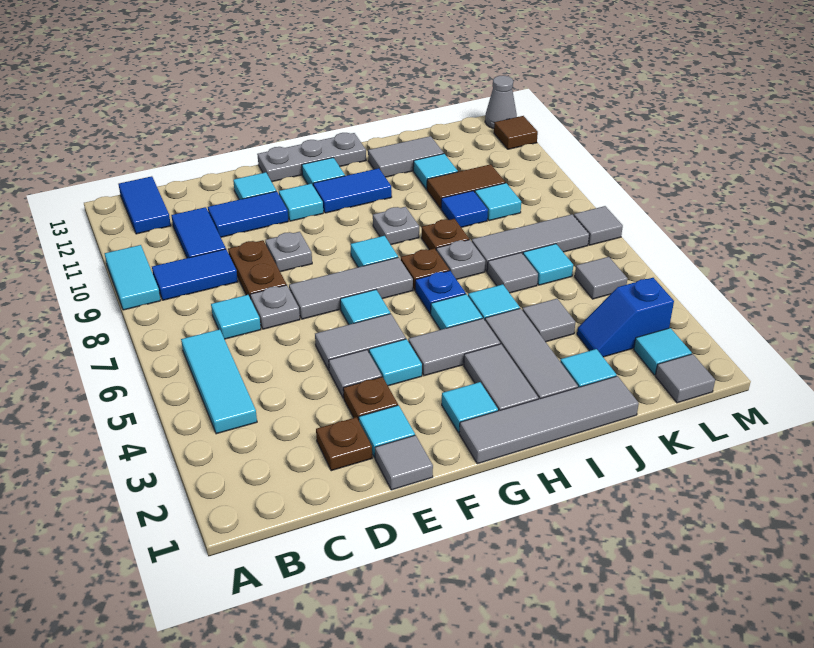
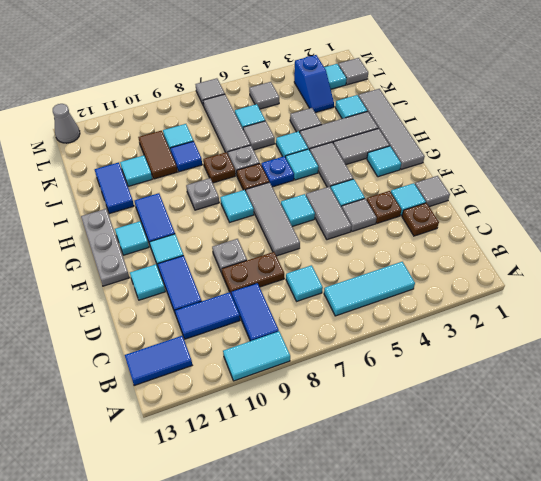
grey plate D7 level 1 -> none
grey tile I12:J12 level 1 -> blue tile I12:J12 level 1
brown tile M12 level 1 -> none

